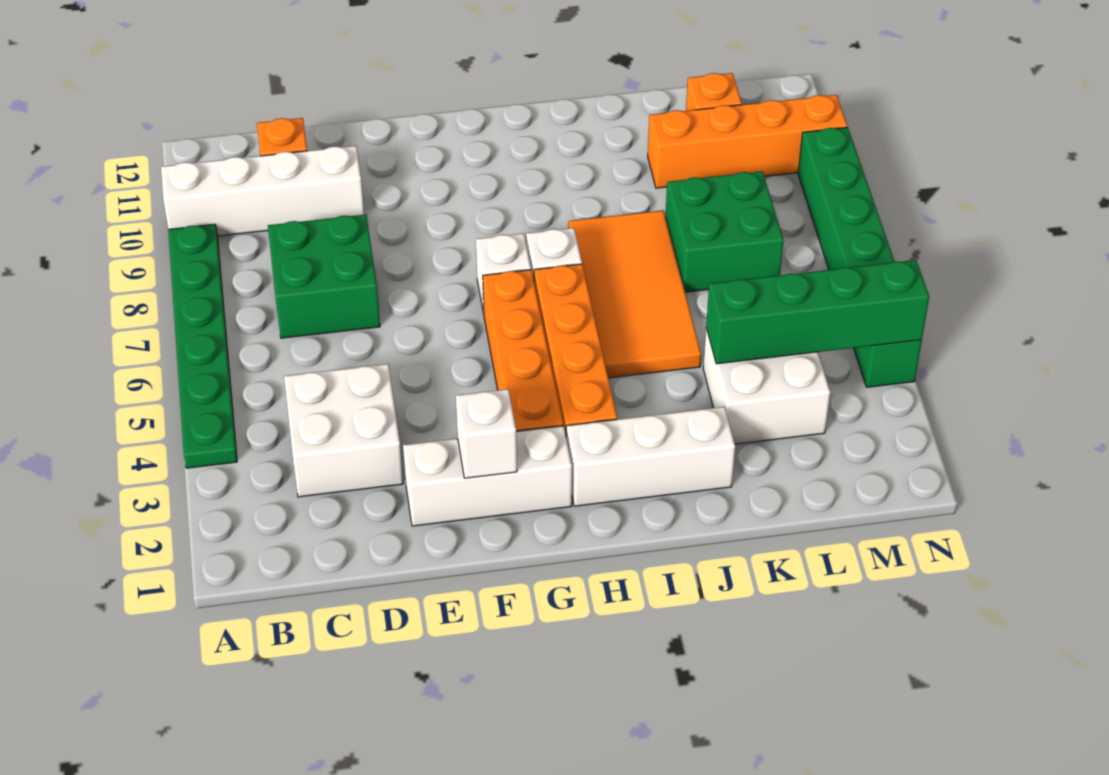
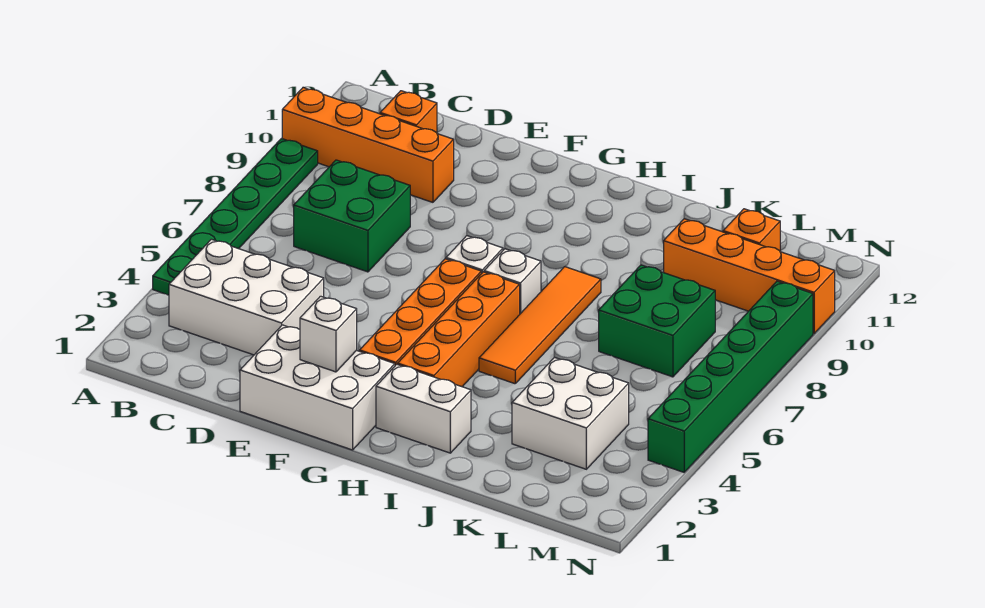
white brick A10:D10 level 1 -> orange brick A10:D10 level 1
white brick C3:D4 level 1 -> white brick B3:D4 level 1
white brick E2:G2 level 1 -> white brick E1:G2 level 1
white brick H2:J2 level 1 -> white brick H2:I2 level 1
orange tile I5:J8 level 1 -> orange tile I5:I8 level 1
green brick K4:N4 level 2 -> none

